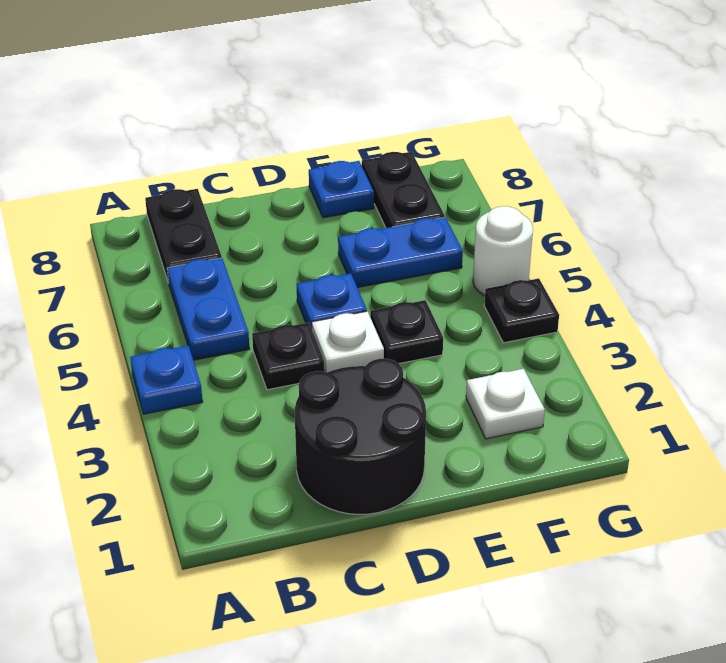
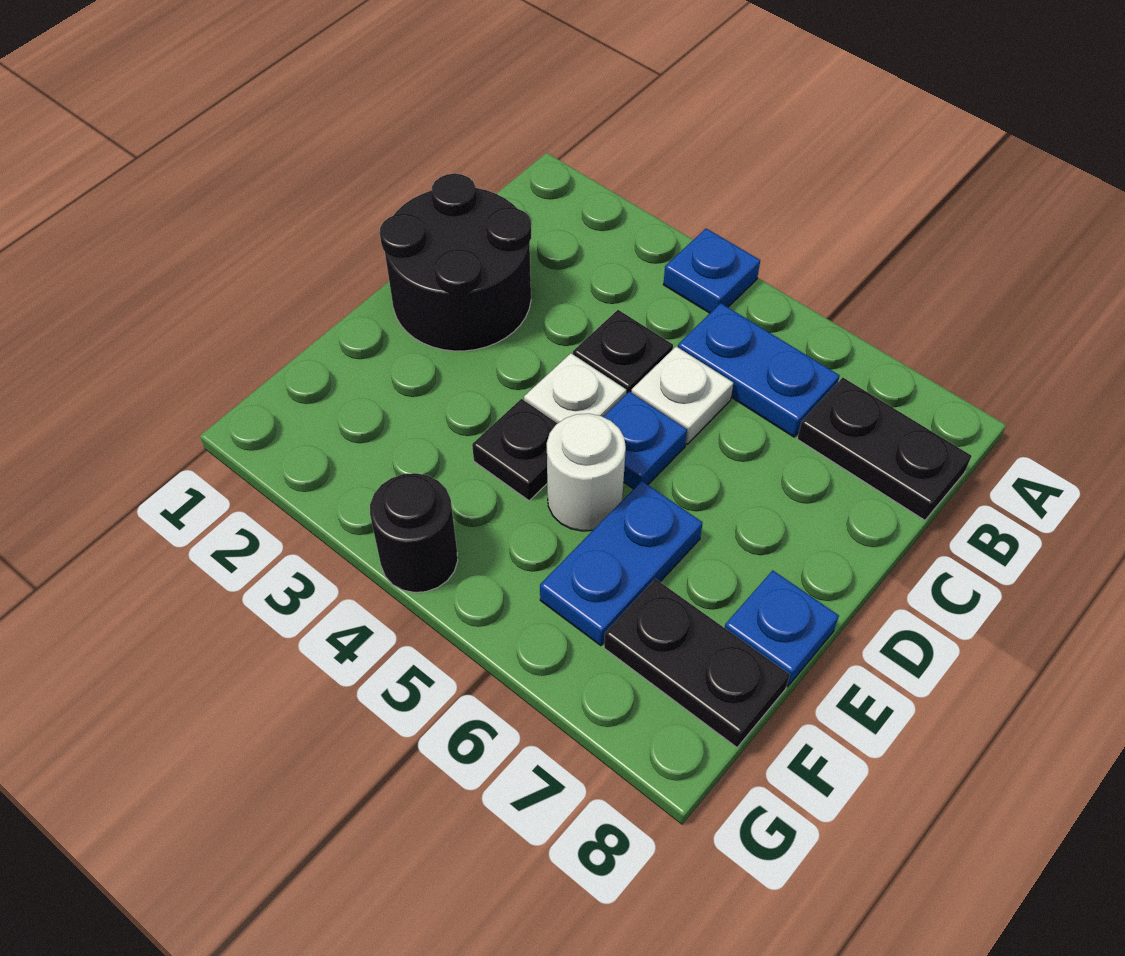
white plate F2 level 1 -> white plate C5 level 1
black plate G4 level 1 -> black round brick G4 level 1
white round brick G5 level 1 -> white round brick E5 level 1

